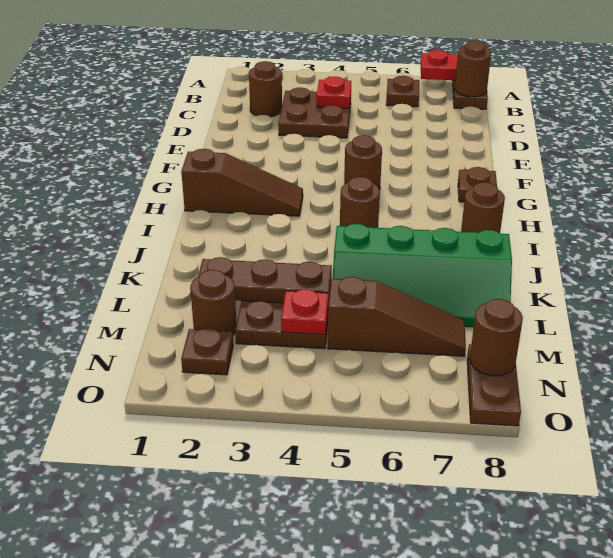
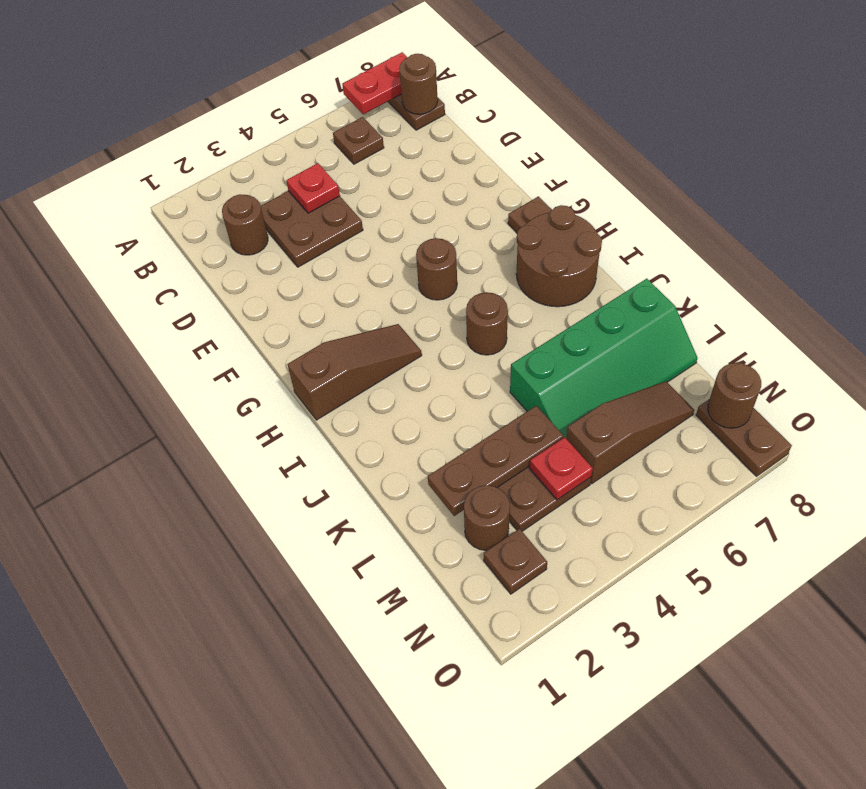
brown round brick I8 level 1 -> brown round brick H7:I8 level 1

